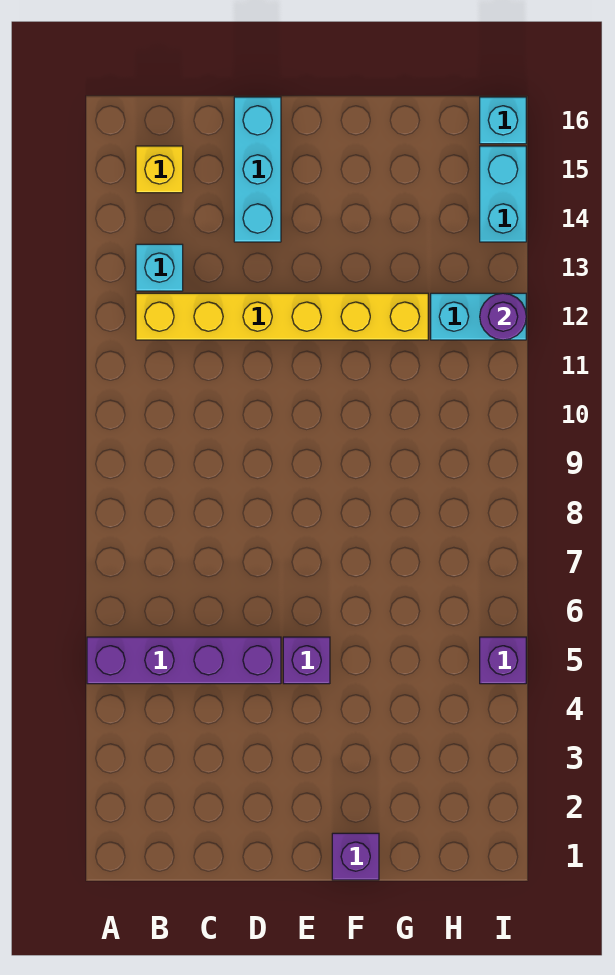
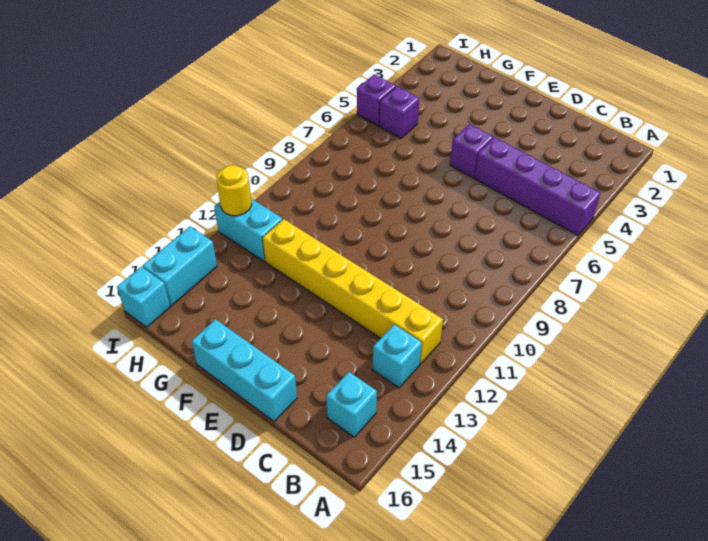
yellow brick B15 level 1 -> cyan brick B15 level 1
cyan brick D14:D16 level 1 -> cyan brick D16:F16 level 1
purple brick F1 level 1 -> purple brick H5 level 1
purple round brick I12 level 2 -> yellow round brick I12 level 2

